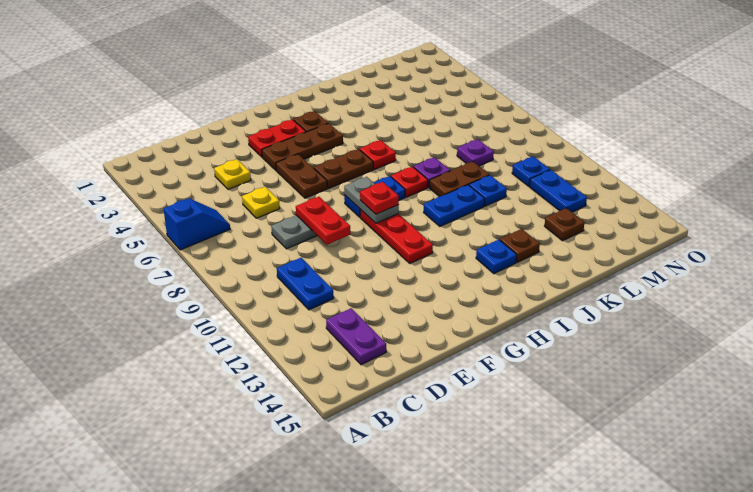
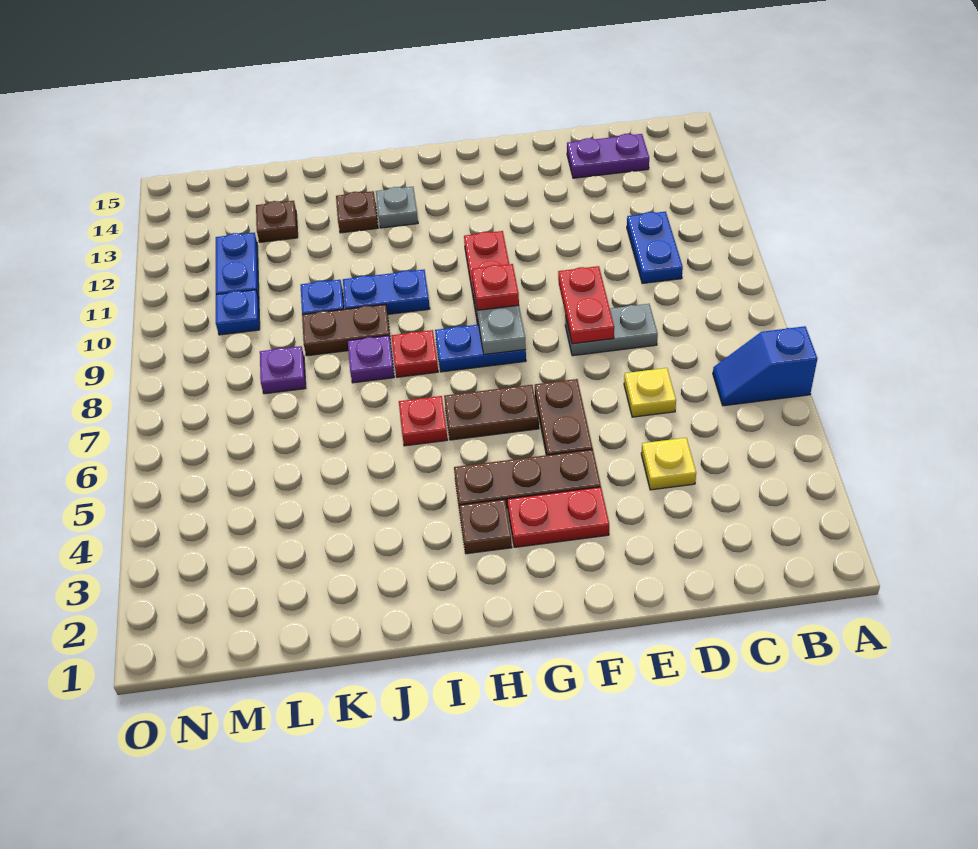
purple plate C13:C14 level 1 -> purple plate C14:D14 level 1
blue plate I13 level 1 -> grey plate I13 level 1

